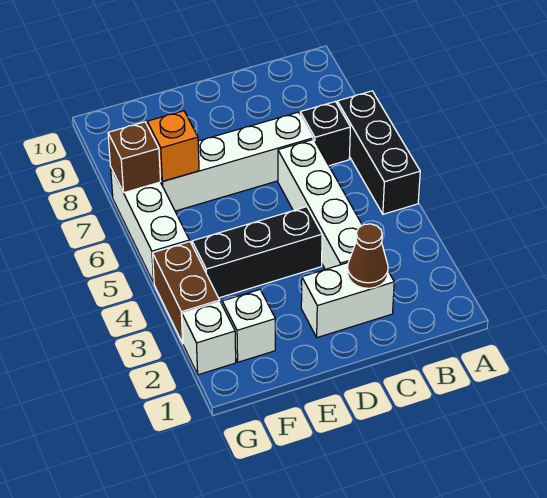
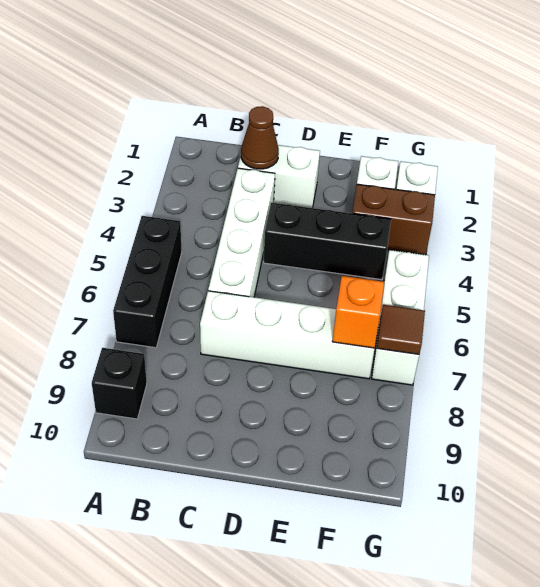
black brick B7 level 1 -> black brick A9 level 1
brown brick G3:G4 level 1 -> brown brick F3:G3 level 1
brown brick G7 level 2 -> brown tile G7 level 2

